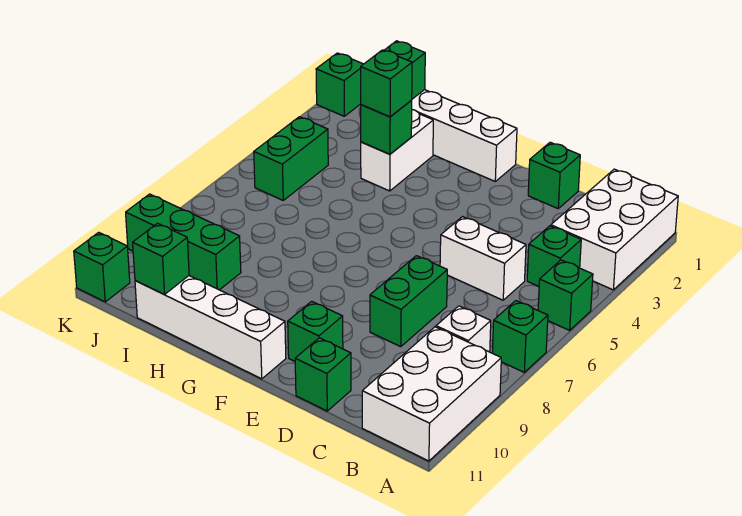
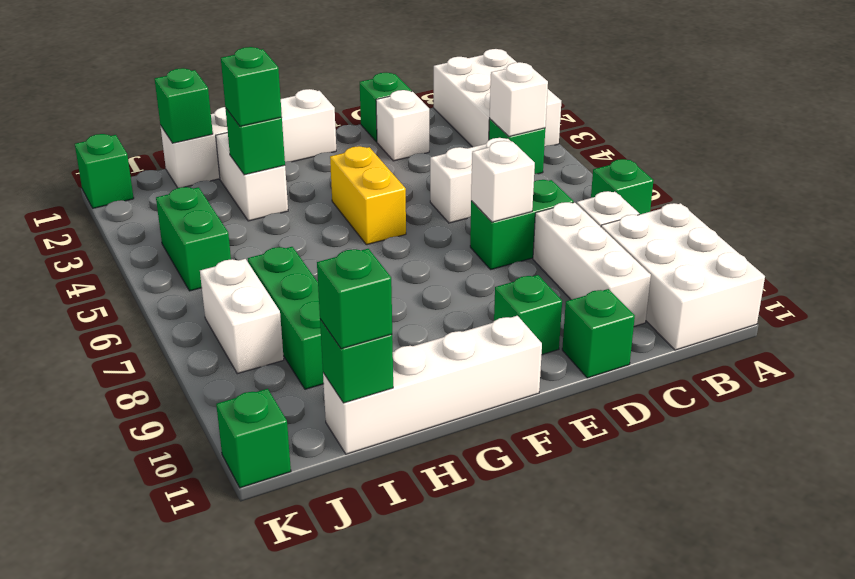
green brick A5 level 1 -> green brick I11 level 3
none -> white brick B4 level 2
none -> white brick C8:C10 level 1
none -> white brick D2 level 1
green brick D7:D8 level 1 -> green brick C7:D7 level 1
none -> white brick D7 level 2
none -> yellow brick F4:F5 level 1
green brick I9:K9 level 1 -> green brick I7:I9 level 1
none -> white brick J7:J8 level 1

